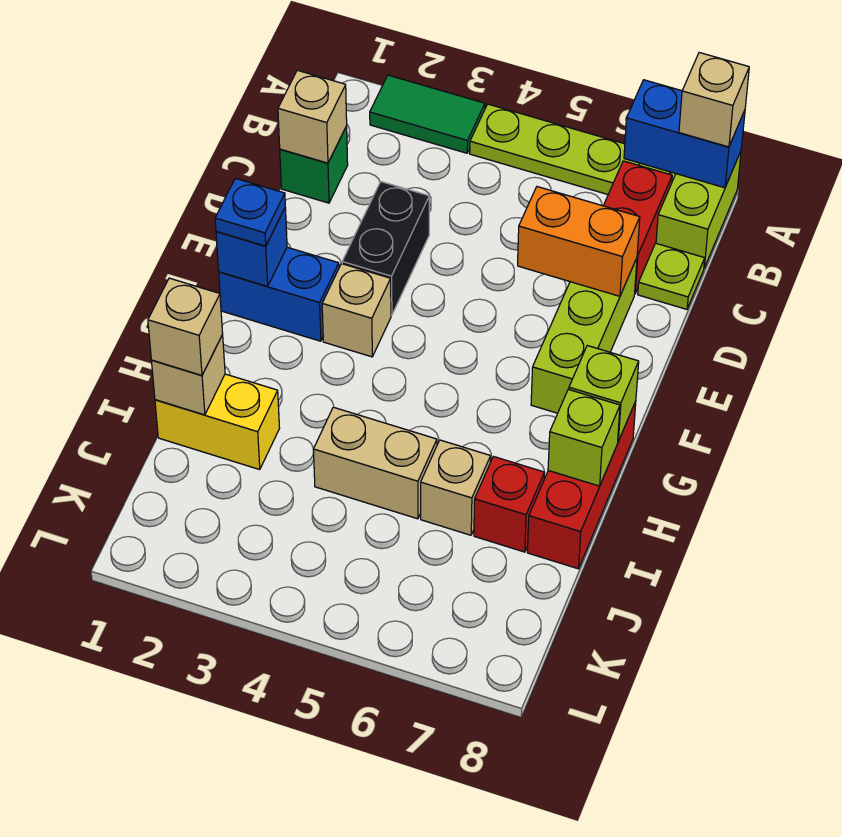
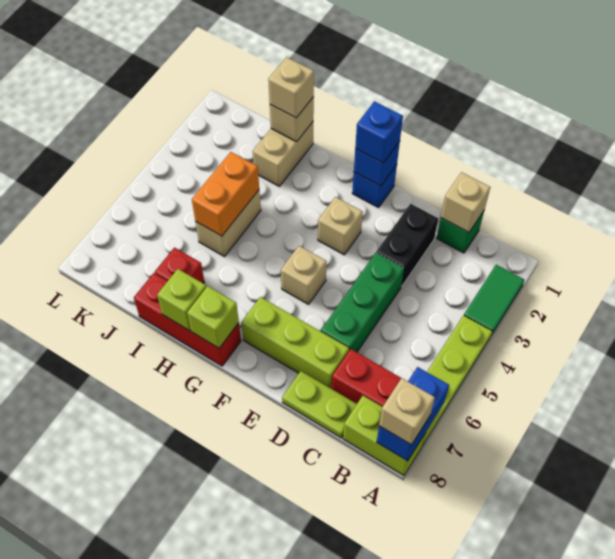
lime plate C8 level 1 -> lime plate C8:D8 level 1
black brick D3:E3 level 1 -> black brick D2:D3 level 1
none -> green brick D4:D6 level 1
orange brick D6:D7 level 2 -> orange brick I4:I5 level 2
blue brick F1:F2 level 1 -> blue brick F1 level 1
blue plate F1 level 3 -> blue brick F1 level 3
yellow brick I1:I2 level 1 -> tan brick I1:I2 level 1
tan brick I6 level 1 -> tan brick F5 level 1

